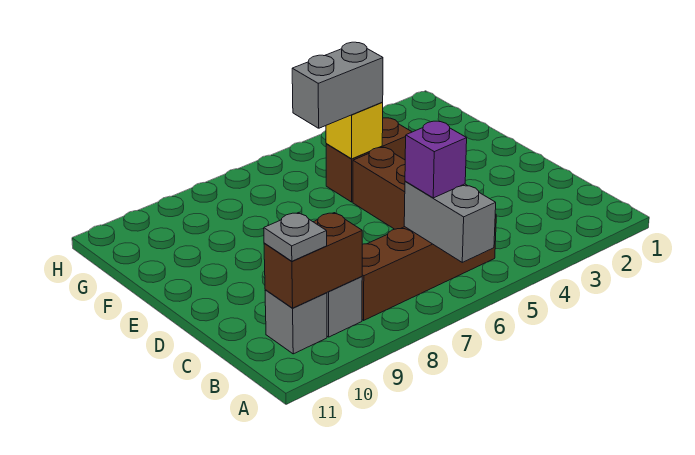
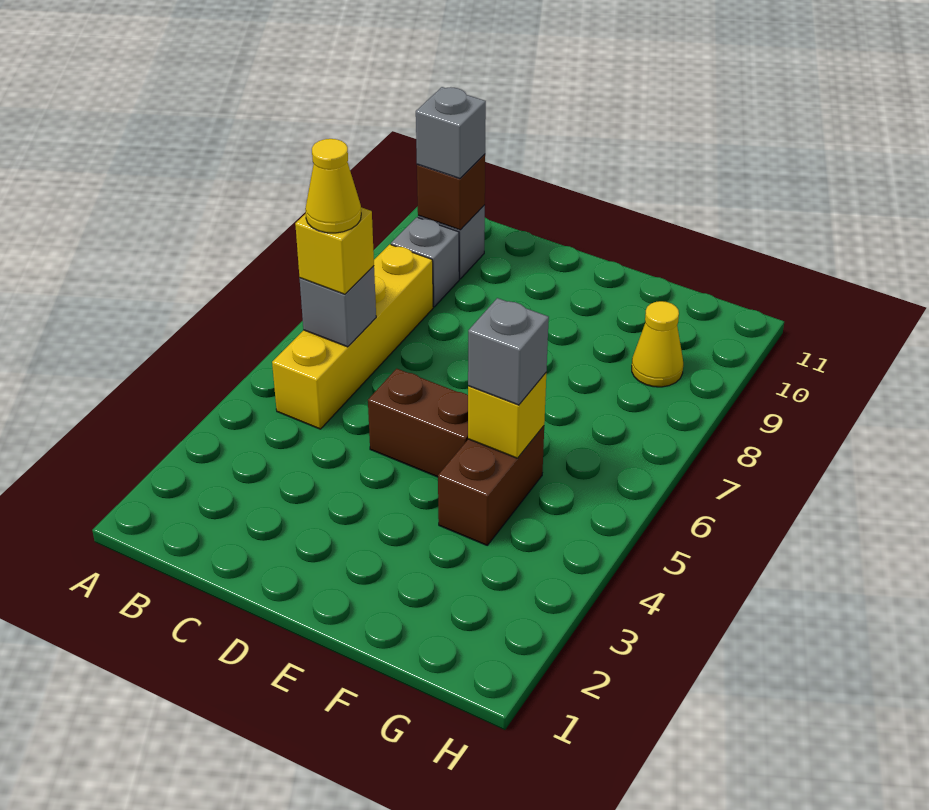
grey brick A6:B6 level 2 -> grey brick B6 level 2
brown brick B5:B8 level 1 -> yellow brick B5:B8 level 1
purple brick B6 level 3 -> yellow brick B6 level 3
none -> yellow cone B6 level 4
brown brick B9:B10 level 2 -> brown brick B10 level 2
grey plate B10 level 3 -> grey brick B10 level 3
grey brick F5:F6 level 3 -> grey brick F5 level 3
none -> yellow cone G9 level 1

